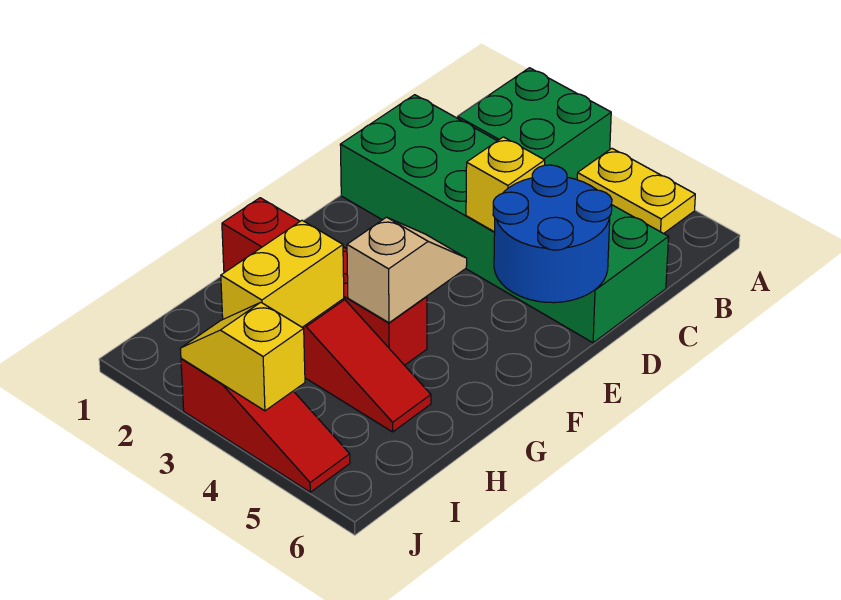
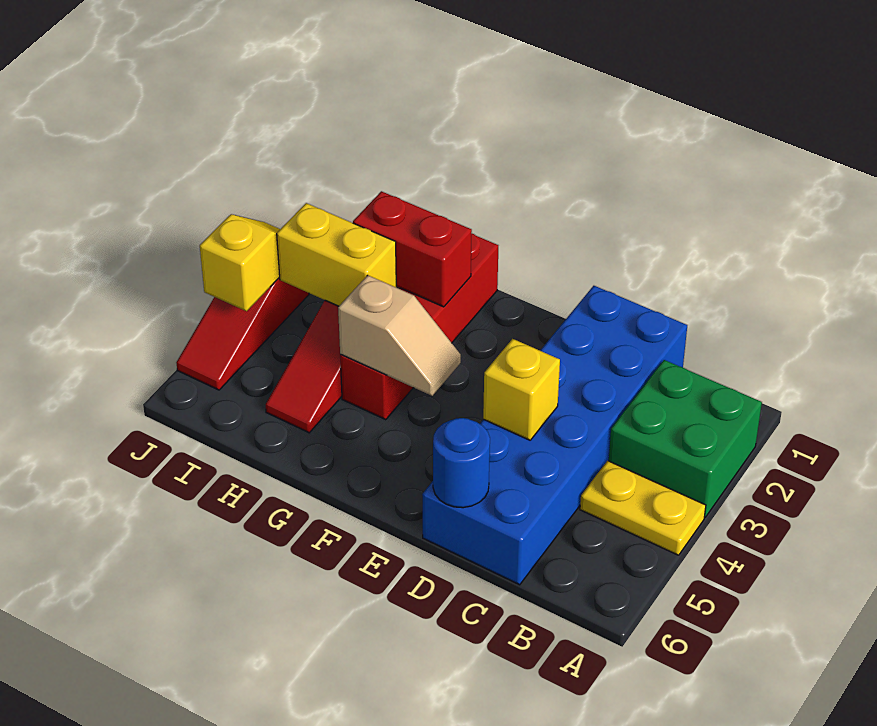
yellow plate A4:A5 level 1 -> yellow plate A4:B4 level 1
green brick C1:D6 level 1 -> blue brick C1:D6 level 1
blue round brick D5:E6 level 2 -> blue round brick D6 level 2
none -> red brick G2:H2 level 2

